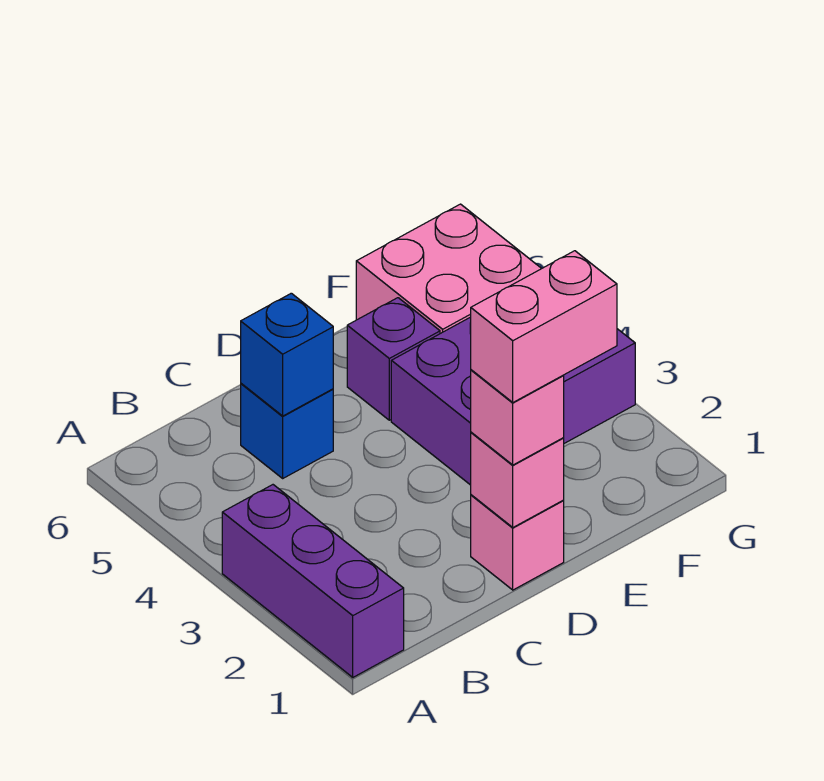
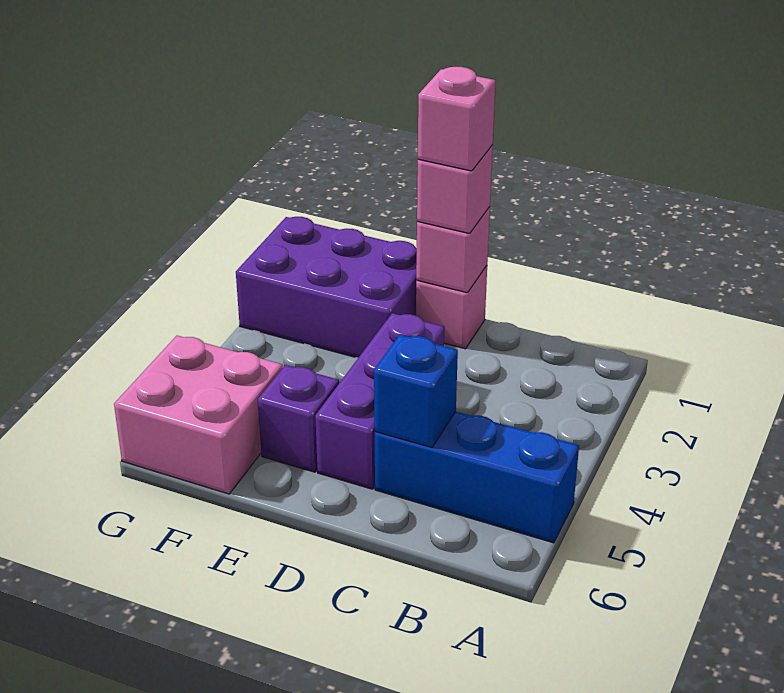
purple brick A1:A3 level 1 -> purple brick D3:D5 level 1
blue brick C5 level 1 -> blue brick A5:C5 level 1
pink brick D1:E1 level 4 -> pink brick D1 level 4
purple brick E3:G4 level 1 -> purple brick E1:G2 level 1

